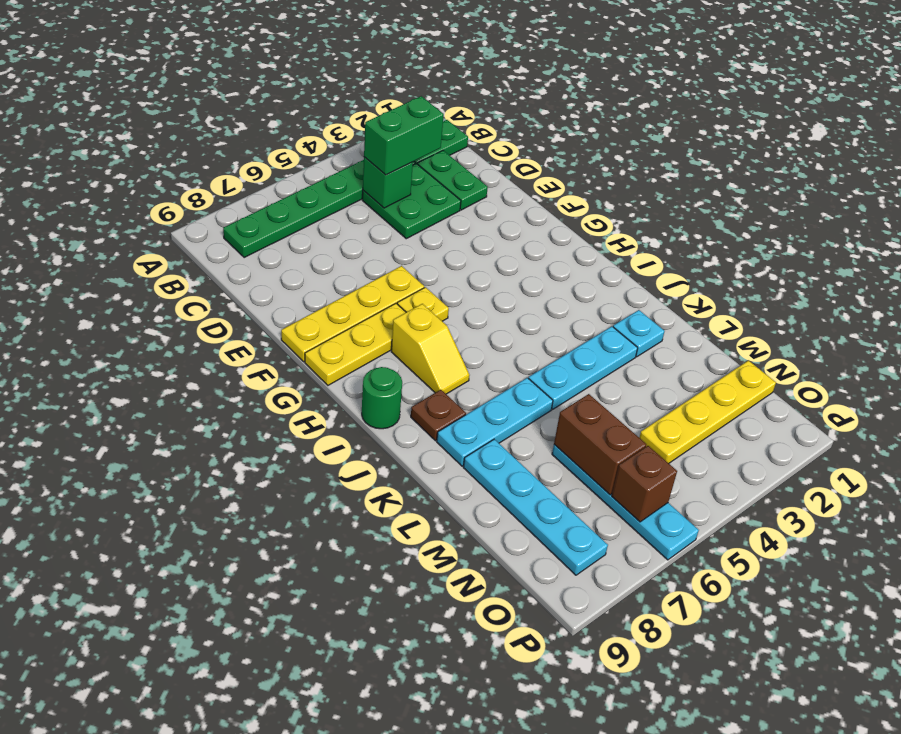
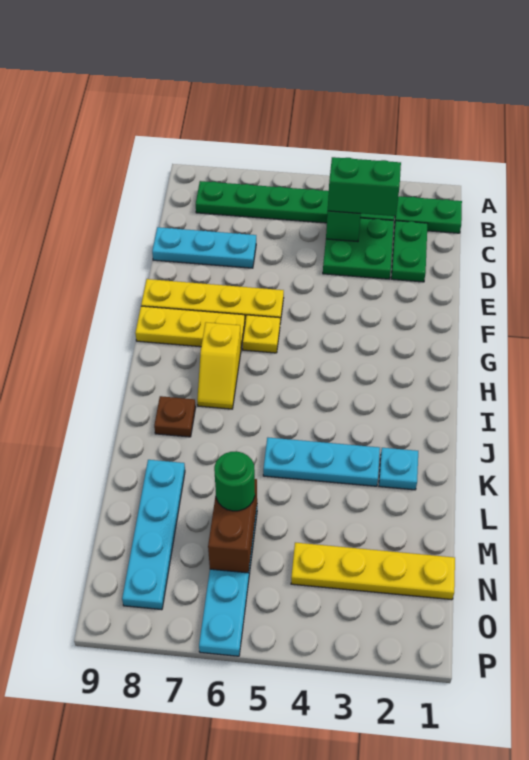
green round brick I9 level 1 -> green round brick M6 level 3
cyan plate K6:K8 level 1 -> cyan plate D7:D9 level 1
brown brick O6 level 2 -> none

